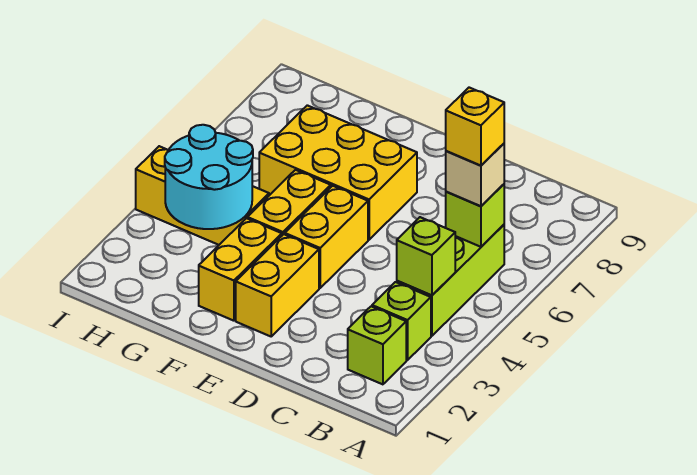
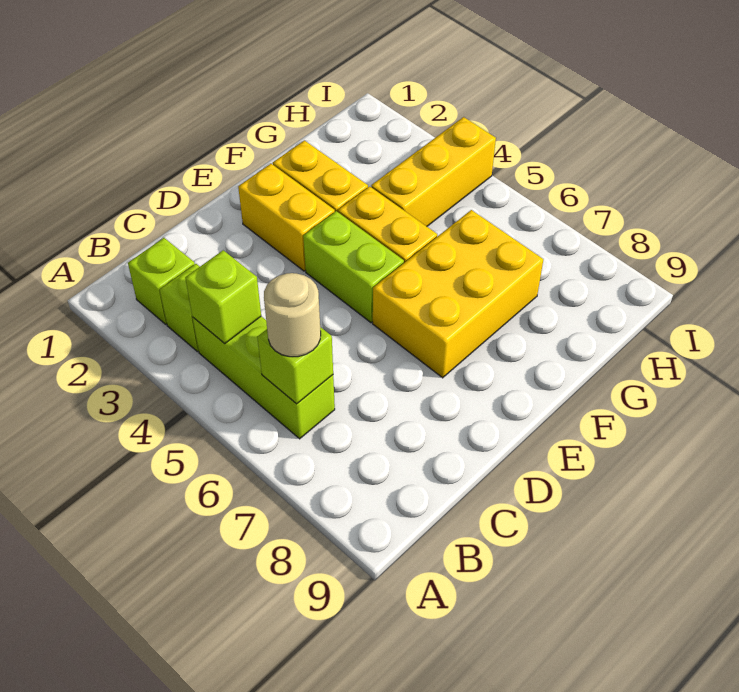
tan brick B6 level 3 -> tan round brick B6 level 3
yellow brick B6 level 4 -> none
yellow brick E4:E5 level 1 -> lime brick E4:E5 level 1
cyan round brick G3:H4 level 2 -> none

